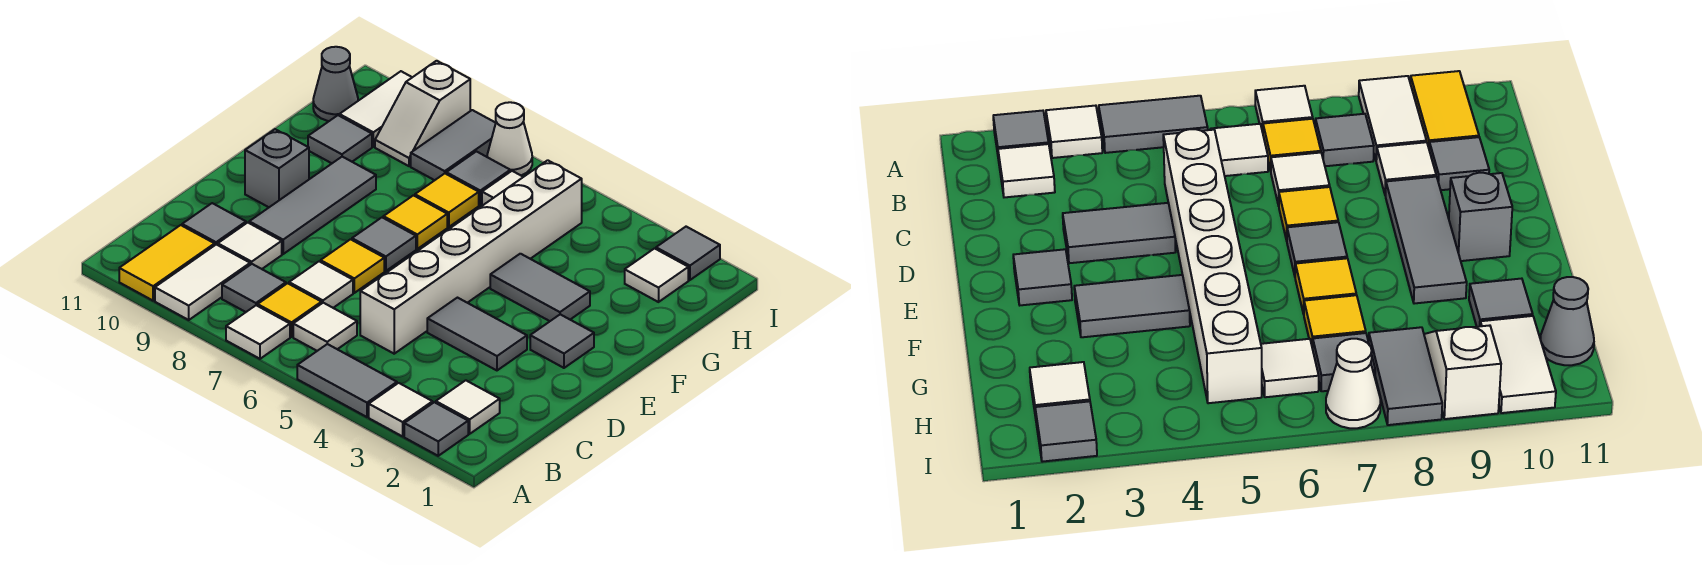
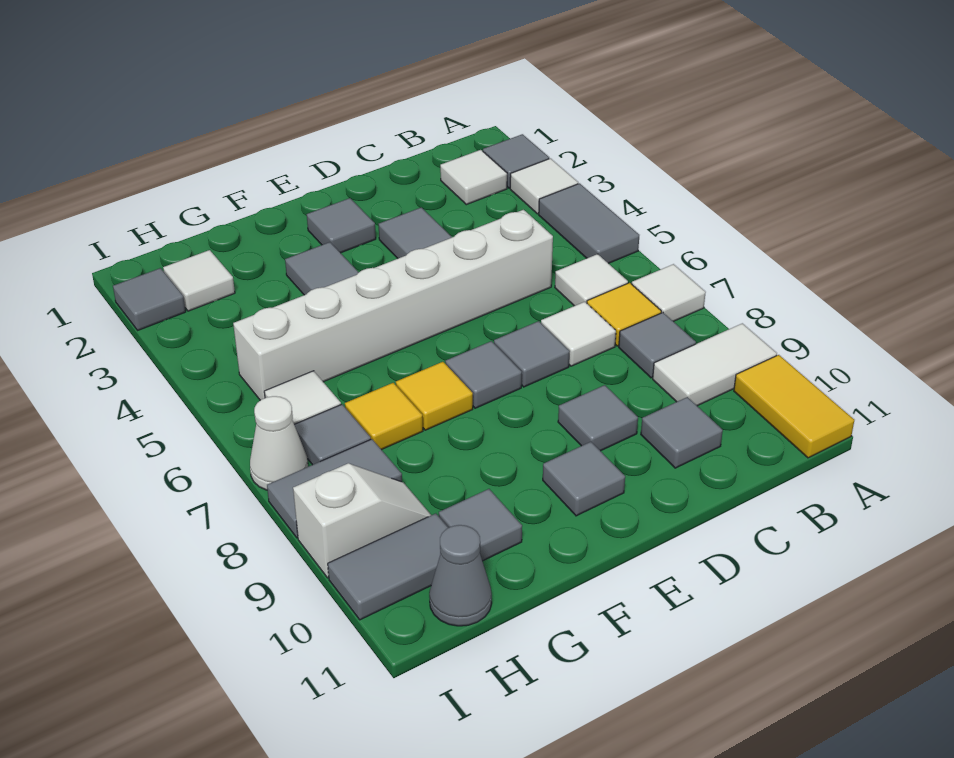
yellow tile A10:B10 level 1 -> yellow tile A10:A11 level 1
white tile C9 level 1 -> none
yellow tile D7 level 1 -> grey tile D7 level 1
grey tile D9:F9 level 1 -> grey tile D9 level 1
grey brick E10 level 1 -> grey tile E10 level 1
white tile H10:I10 level 1 -> grey tile H10:I10 level 1

